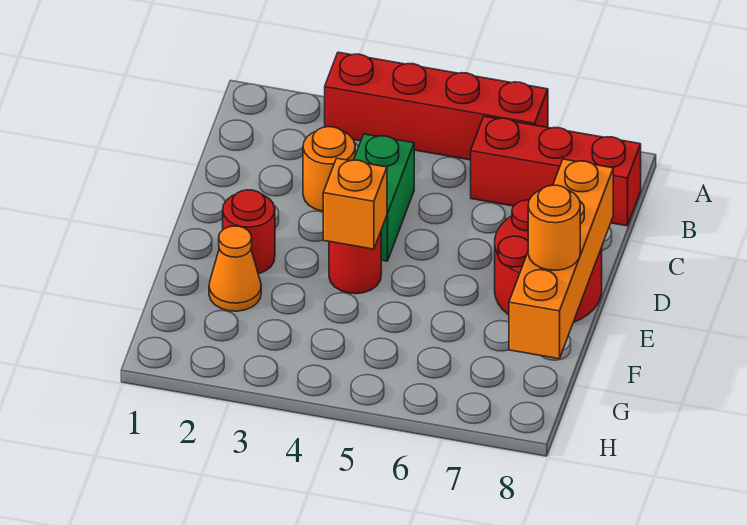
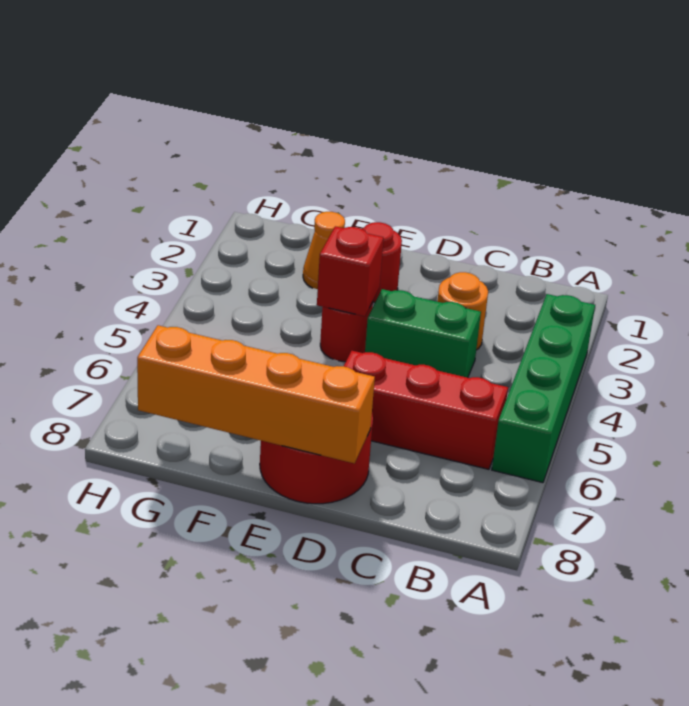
red brick A3:A6 level 1 -> green brick A3:A6 level 1
red brick B6:B8 level 1 -> red brick B6:D6 level 1
orange brick E4 level 2 -> red brick E4 level 2
orange round brick F8 level 3 -> none

